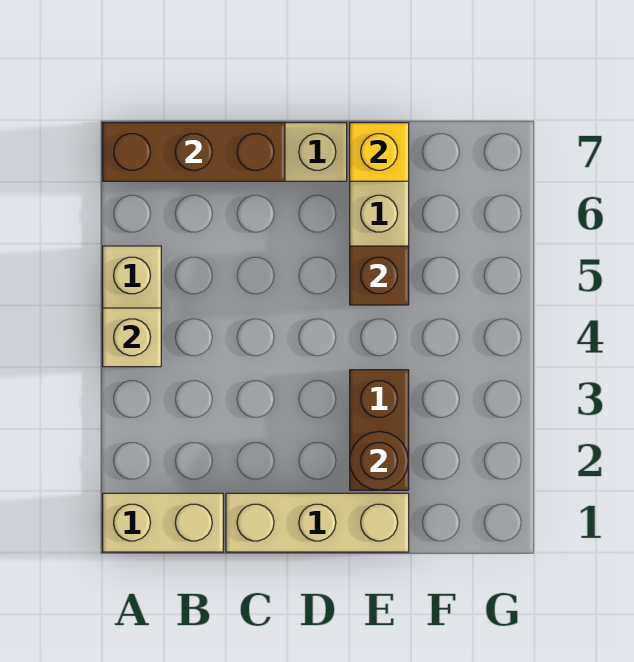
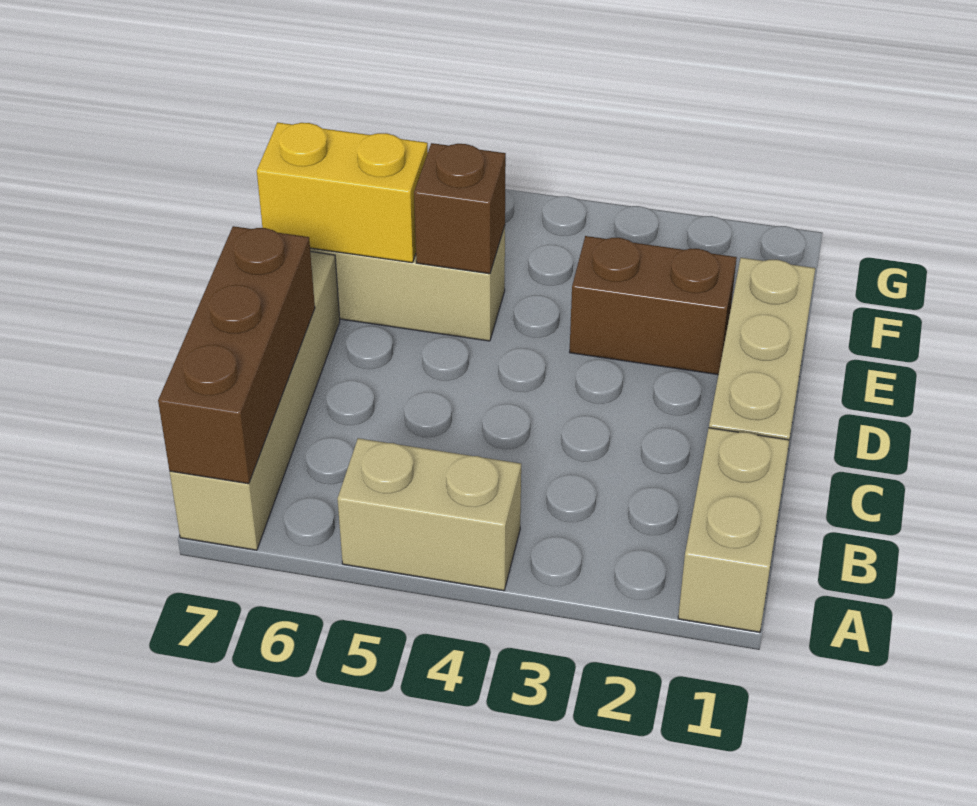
tan brick A4 level 2 -> none
brown round brick E2 level 2 -> none
yellow brick E7 level 2 -> yellow brick E6:E7 level 2

